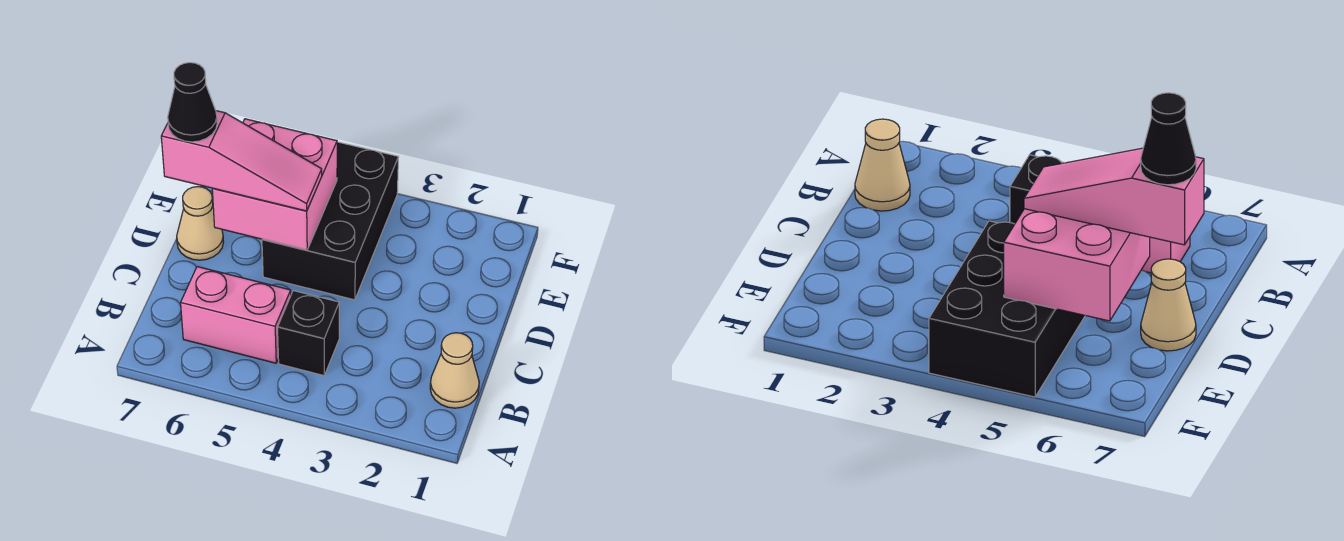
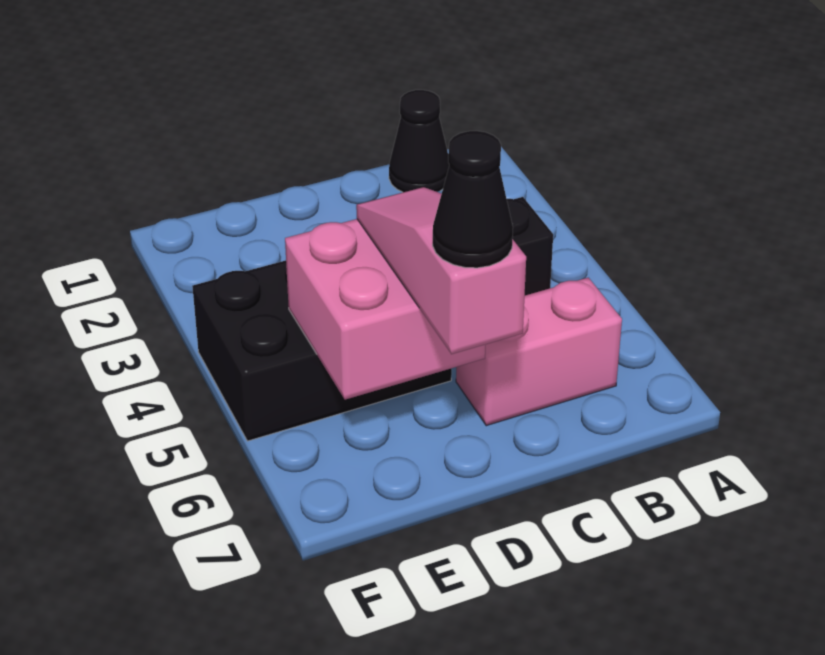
tan cone B1 level 1 -> black cone B1 level 1
pink brick B5:B6 level 1 -> pink brick B6:C6 level 1
tan cone D7 level 1 -> none

